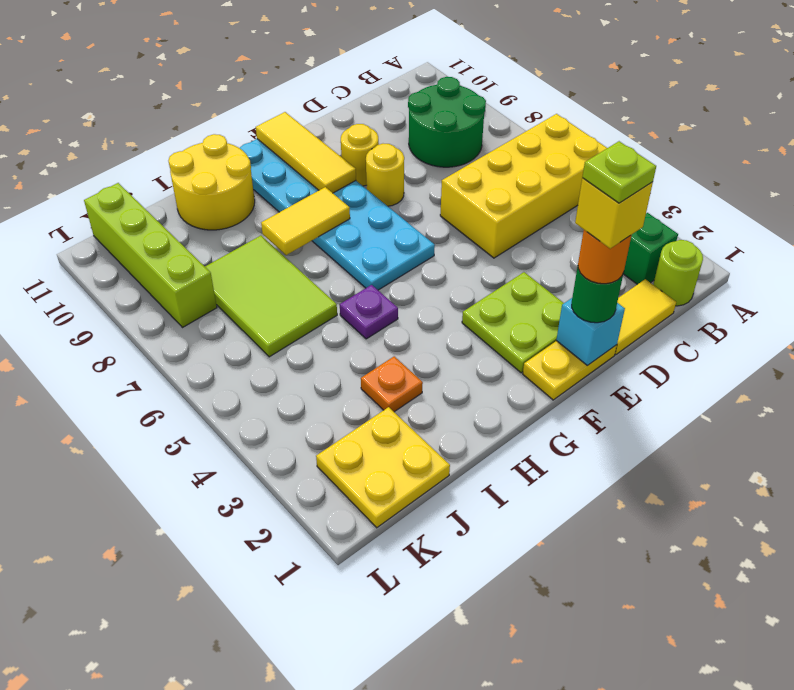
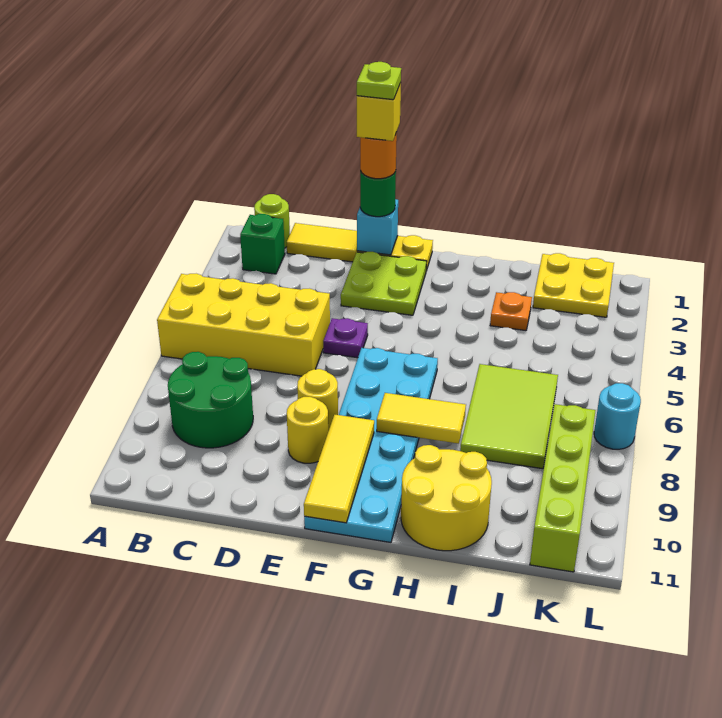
purple plate H5 level 1 -> purple plate E5 level 1
none -> cyan round brick L7 level 1

